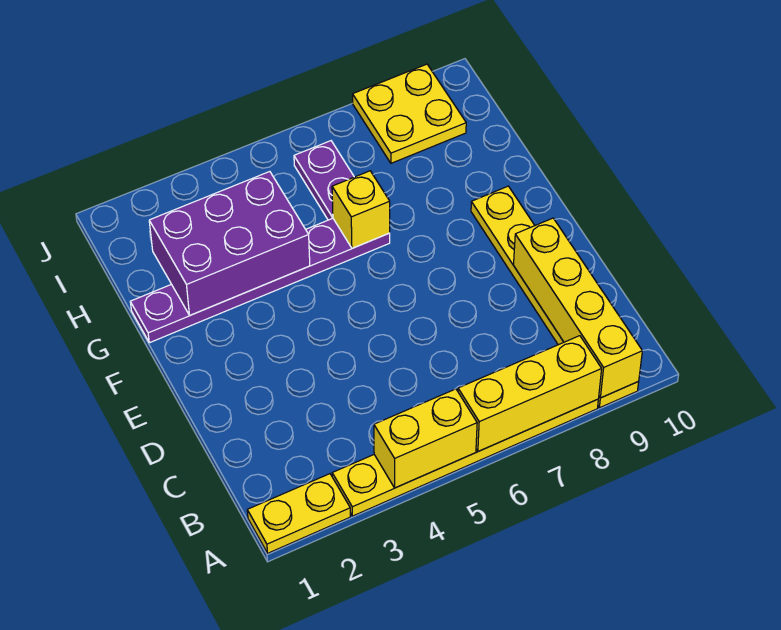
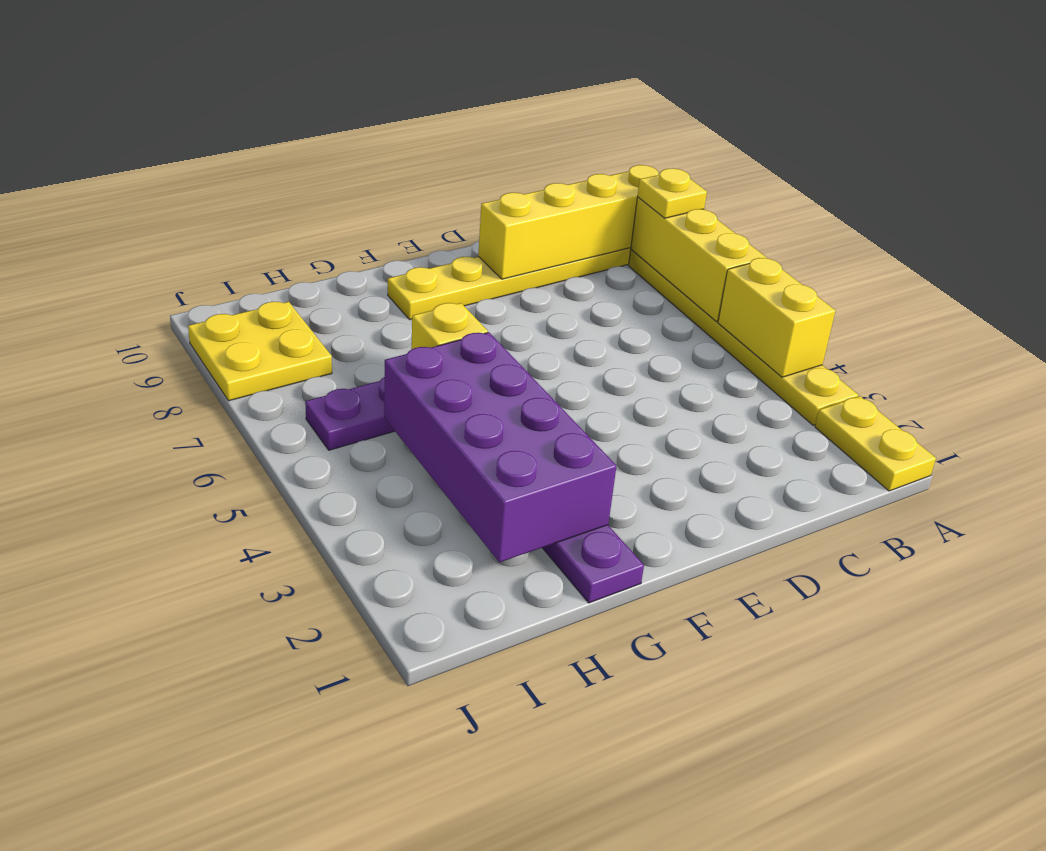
none -> yellow plate A8 level 3
purple brick G2:H4 level 2 -> purple brick G2:H5 level 2

